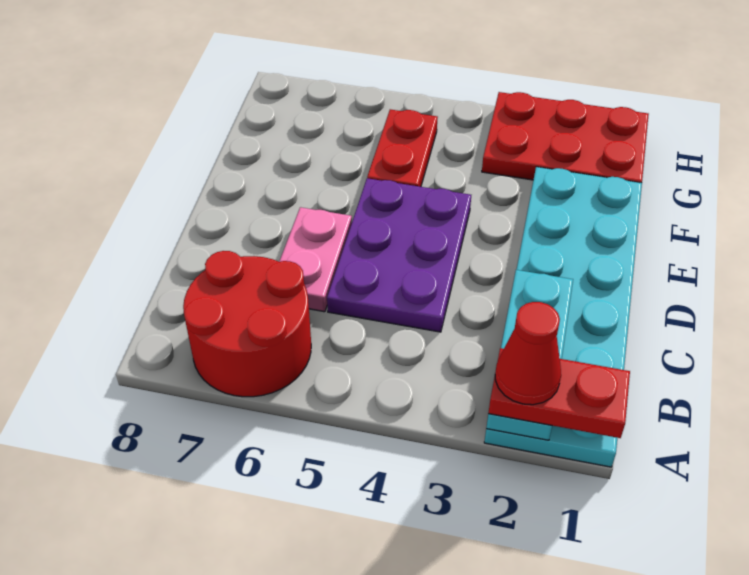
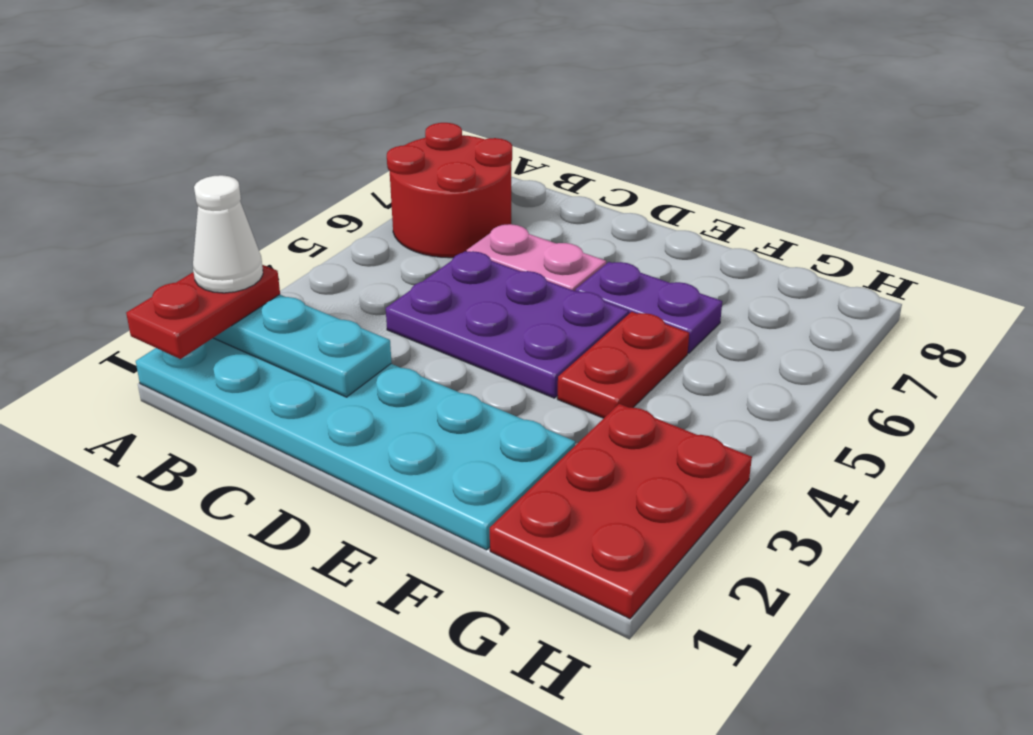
red cone A2 level 4 -> white cone A2 level 4
none -> purple plate E6:F6 level 1
red plate F5:G5 level 1 -> red plate F4:F5 level 1

